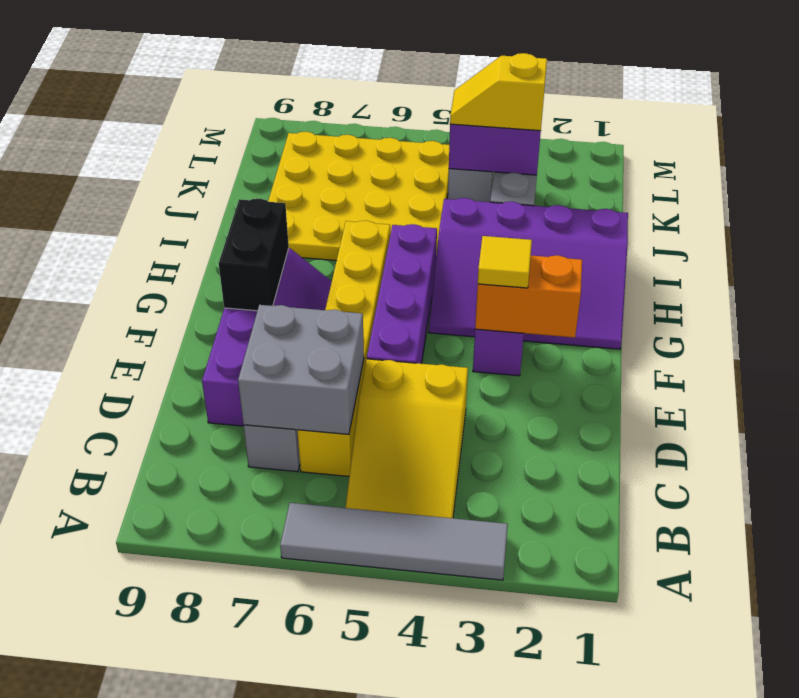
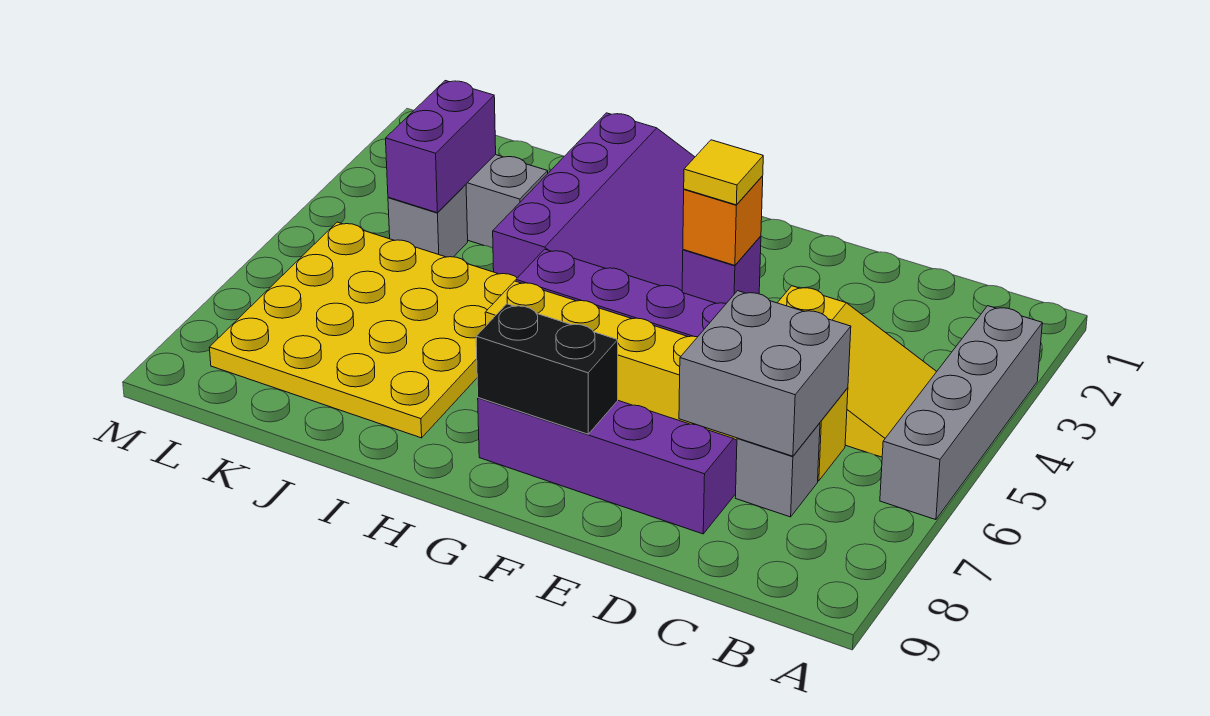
grey tile A3:A6 level 1 -> grey brick A3:A6 level 1
orange brick F2:F3 level 2 -> orange brick F3 level 2
yellow slope K3:K4 level 3 top 3 -> none

